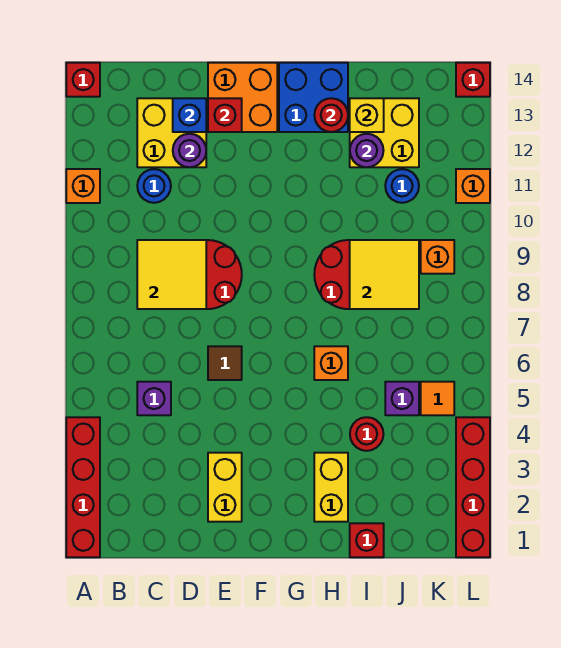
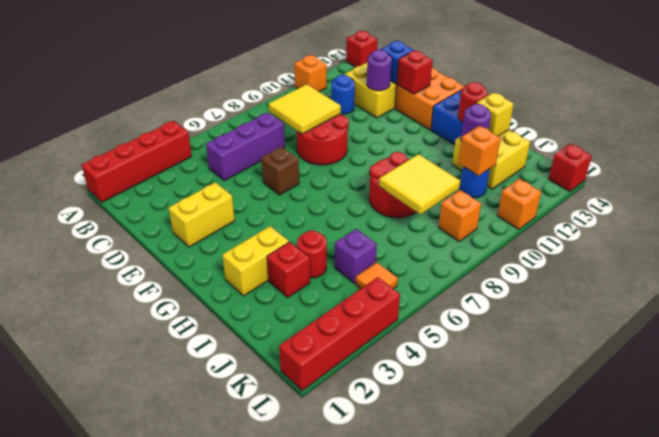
purple brick C5 level 1 -> purple brick C5:C7 level 1
brown tile E6 level 1 -> brown brick E6 level 1
orange brick H6 level 1 -> orange brick J11 level 2
red brick I1 level 1 -> red brick I3 level 1

